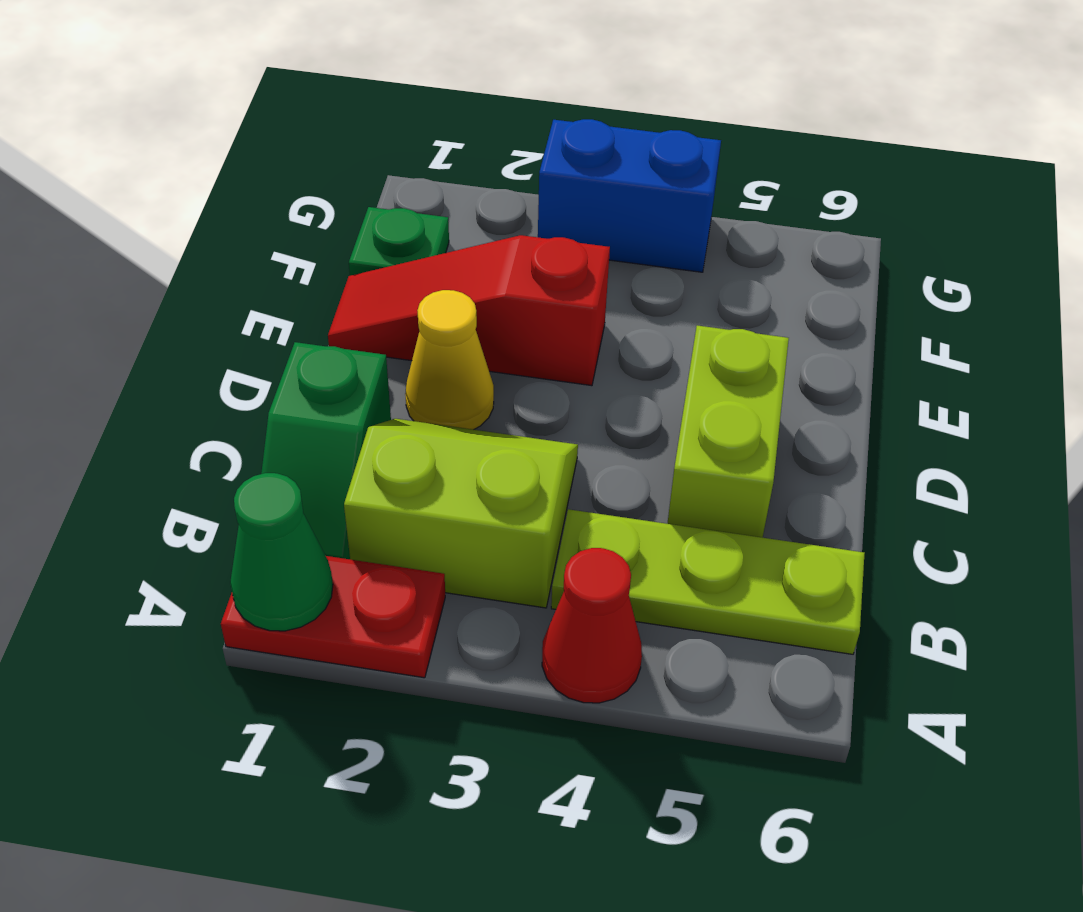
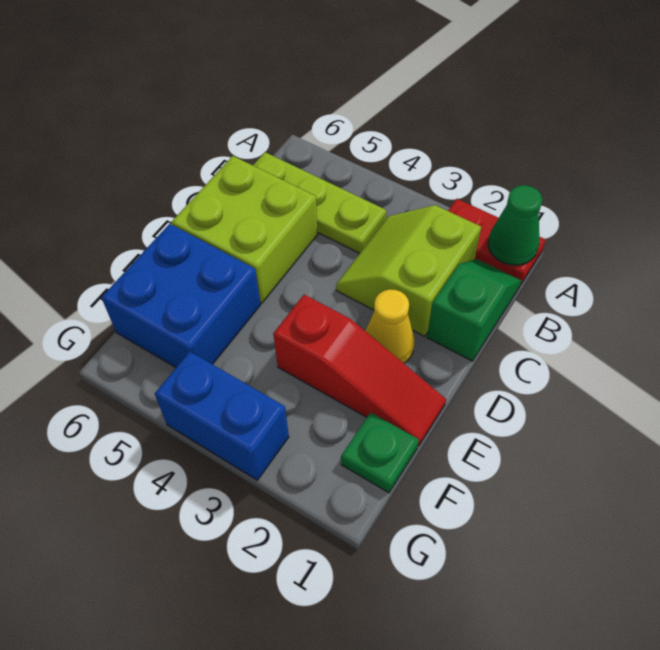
red cone A4 level 1 -> none
lime slope B2:C3 level 1 top B -> lime slope B2:C3 level 1 top 2
lime brick C5:D5 level 1 -> lime brick C5:D6 level 1
none -> blue brick E5:F6 level 1

